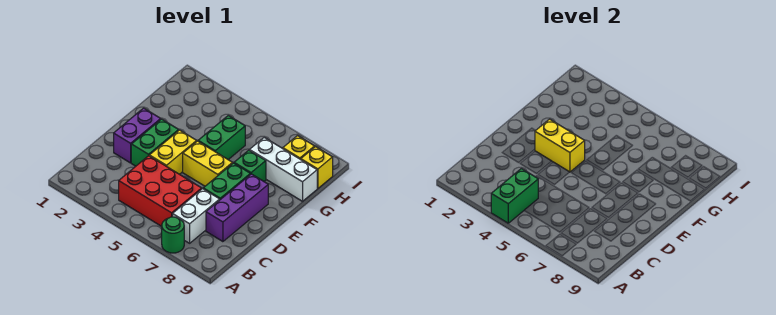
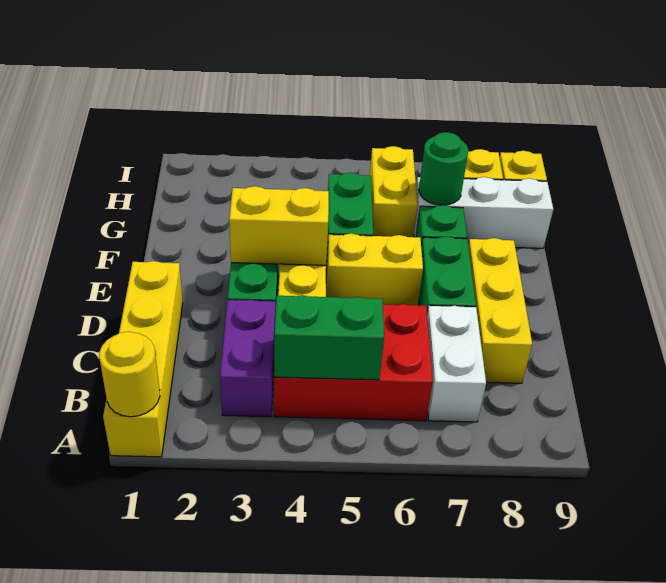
none -> yellow brick A1:D1 level 1
none -> yellow round brick A1 level 2
green brick A4:B4 level 2 -> green brick B4:B5 level 2
green round brick A7 level 1 -> green round brick G7 level 2
purple brick C8:E8 level 1 -> yellow brick C8:E8 level 1
purple brick D2:E2 level 1 -> purple brick B3:C3 level 1
none -> yellow brick G6:H6 level 1

